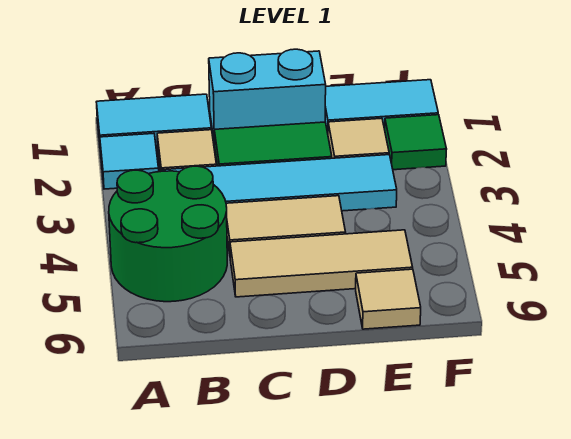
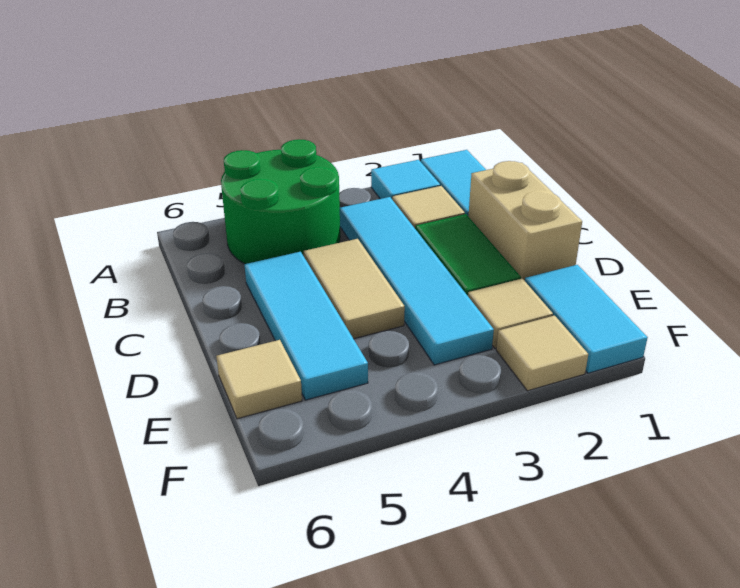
cyan brick C1:D1 level 1 -> tan brick C1:D1 level 1
tan tile C5:E5 level 1 -> cyan tile C5:E5 level 1
green tile F2 level 1 -> tan tile F2 level 1

